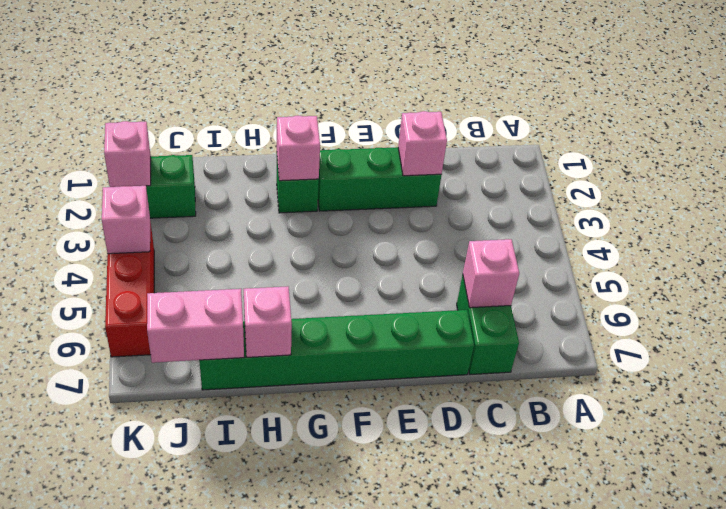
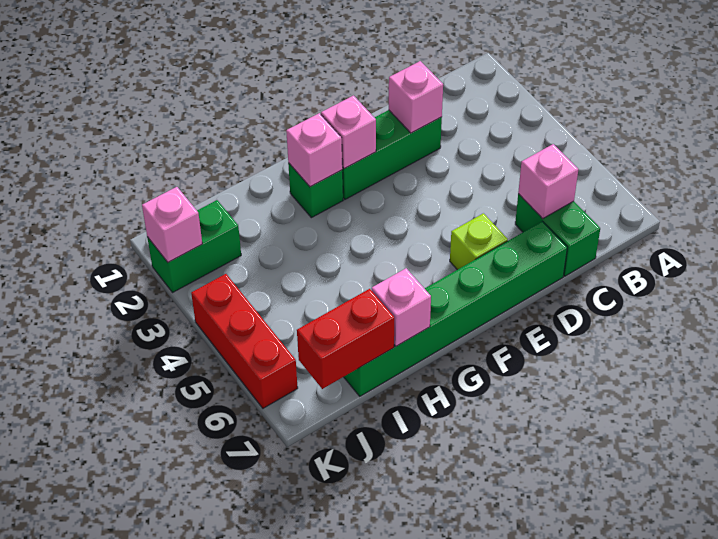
none -> lime brick E6 level 1
pink brick I7:J7 level 2 -> red brick I7:J7 level 2
pink brick K4 level 2 -> pink brick F2 level 2

